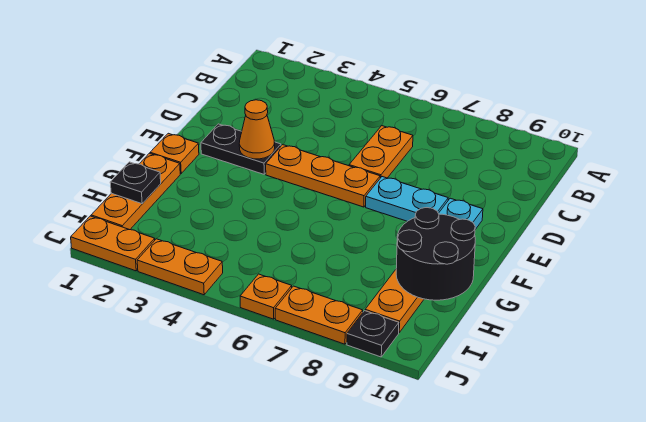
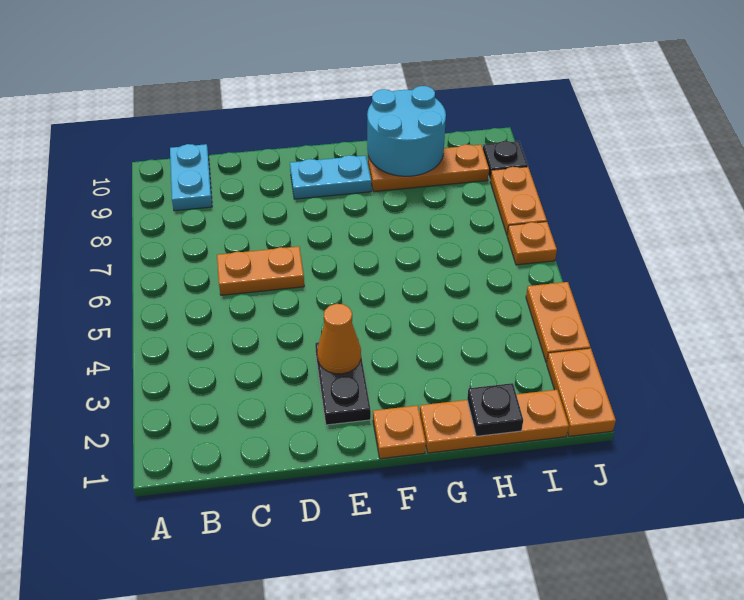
orange plate E4:E6 level 1 -> none
cyan plate E7:E8 level 1 -> cyan plate B9:B10 level 1
black round brick G9:H10 level 2 -> cyan round brick G9:H10 level 2

